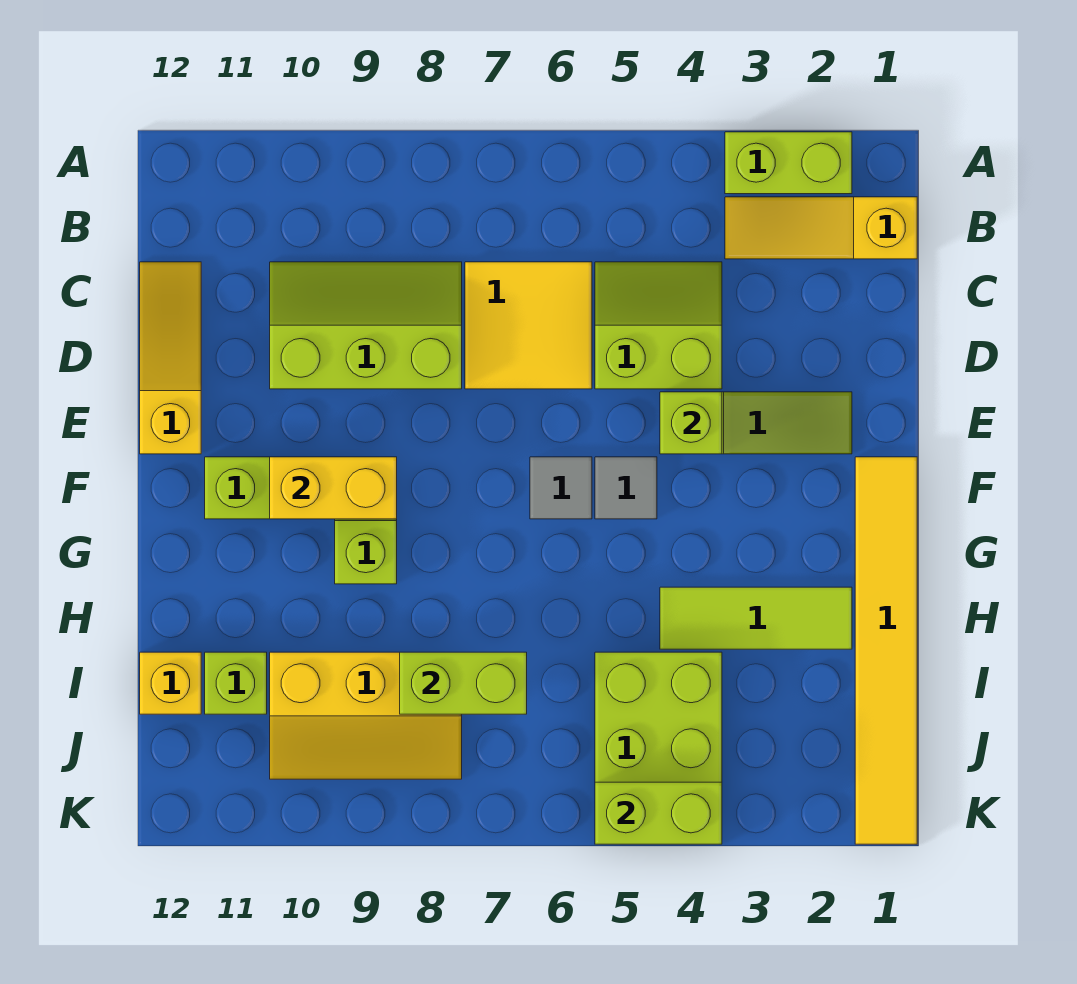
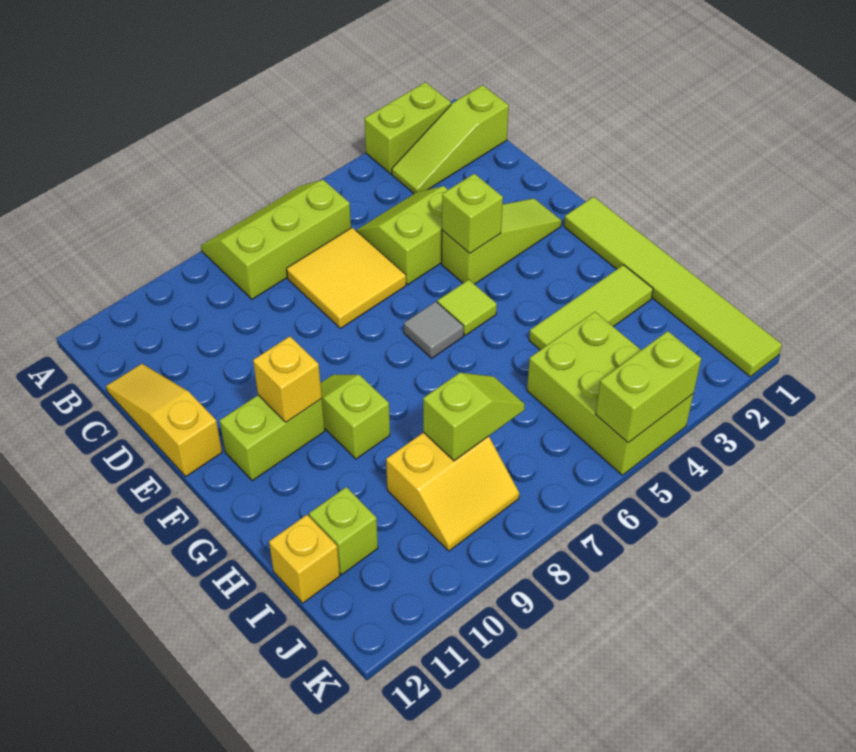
yellow slope B1:B3 level 1 top 1 -> lime slope B1:B3 level 1 top 1
lime slope C8:D10 level 1 top D -> lime slope A6:B8 level 1 top B
yellow tile F1:K1 level 1 -> lime tile F1:K1 level 1
grey tile F5 level 1 -> lime tile F5 level 1
yellow brick F9:F10 level 2 -> yellow brick F10 level 2
lime brick I7:I8 level 2 -> lime slope I7:I8 level 2 top 8
yellow slope I8:J10 level 1 top I -> yellow slope I8:J9 level 1 top I

